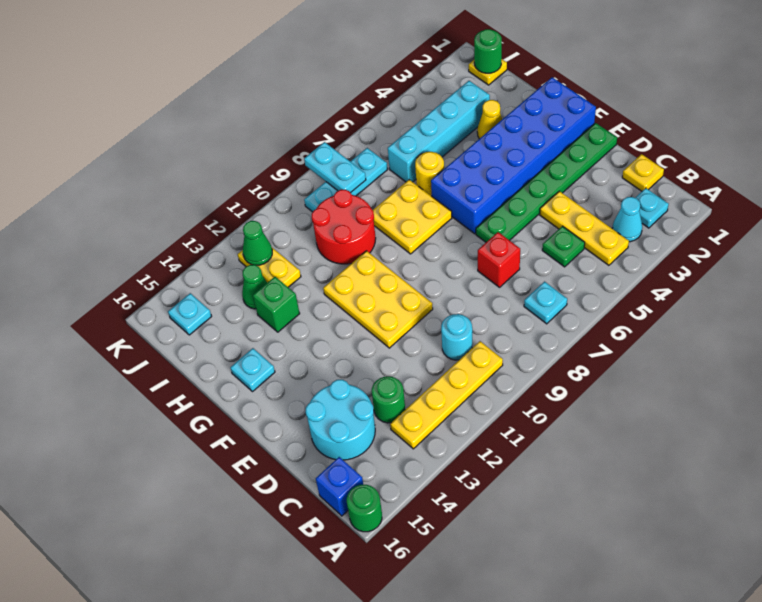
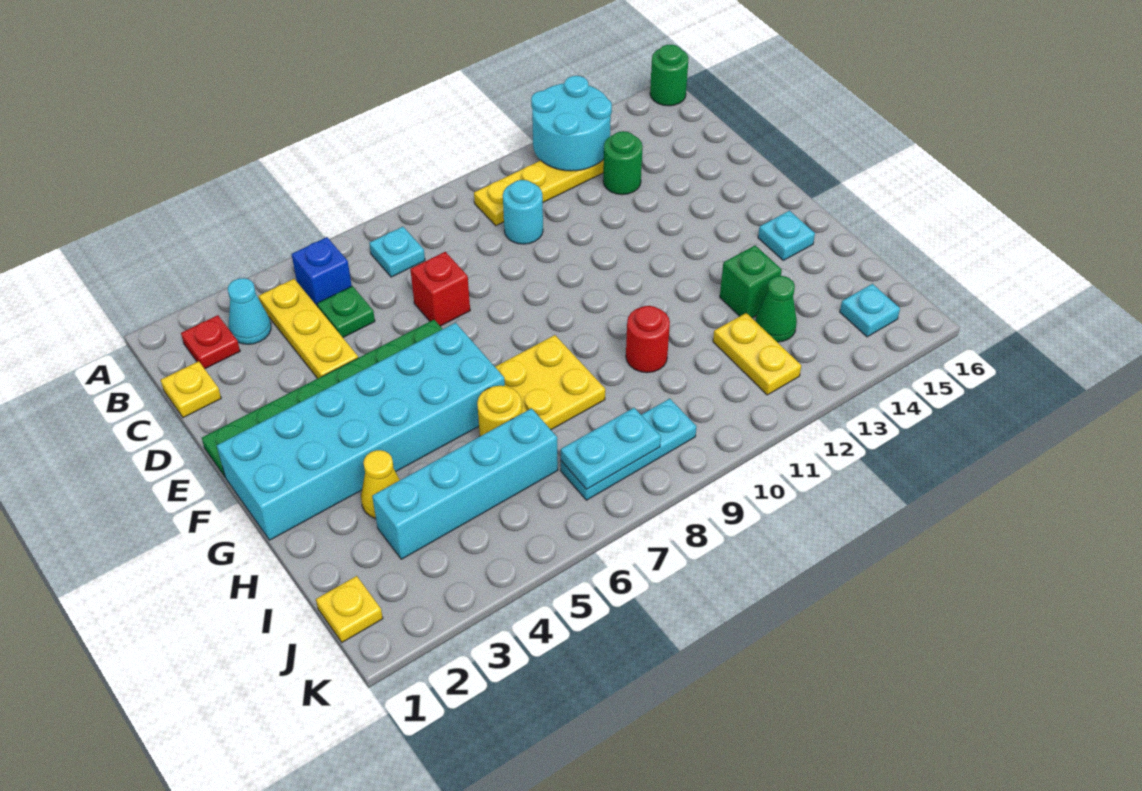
cyan plate B2 level 1 -> red plate B2 level 1
blue brick B16 level 1 -> blue brick B5 level 1
cyan round brick C14:D15 level 1 -> cyan round brick A12:B13 level 2
yellow plate E10:G11 level 1 -> none
blue brick F1:G6 level 1 -> cyan brick F1:G6 level 1
red round brick H9:I10 level 1 -> red round brick H10 level 1
green round brick J1 level 2 -> none
cyan plate J8:K8 level 2 -> cyan plate J7:J8 level 2
green cone J12 level 2 -> none

